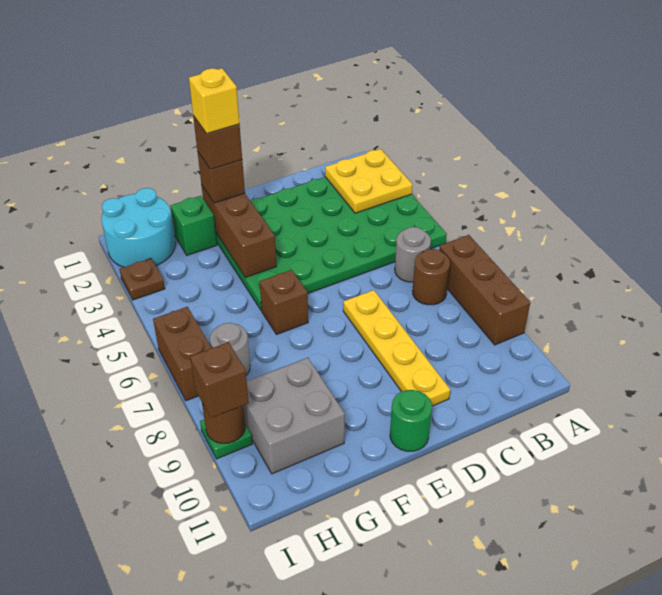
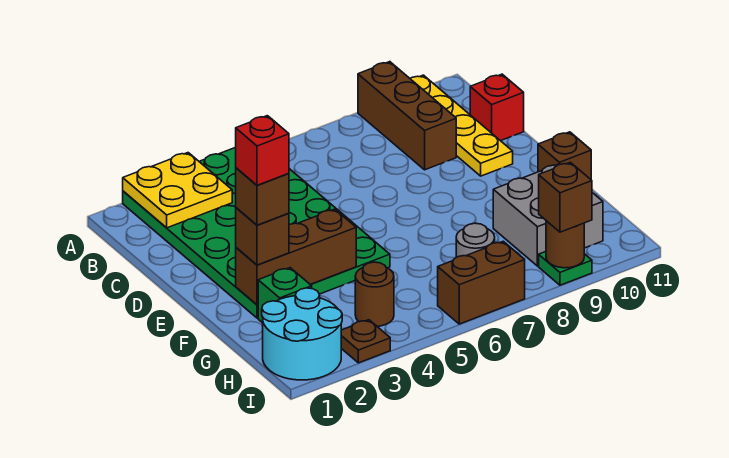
brown brick A7:A9 level 1 -> brown brick A9:C9 level 1
grey round brick B6 level 1 -> none
brown round brick B7 level 1 -> brown round brick H4 level 1
none -> red brick C11 level 1
yellow plate D7:D10 level 1 -> yellow plate A10:D10 level 1
green round brick E11 level 1 -> none
yellow brick F2 level 5 -> red brick F2 level 5
brown brick F6 level 1 -> brown brick F11 level 1

